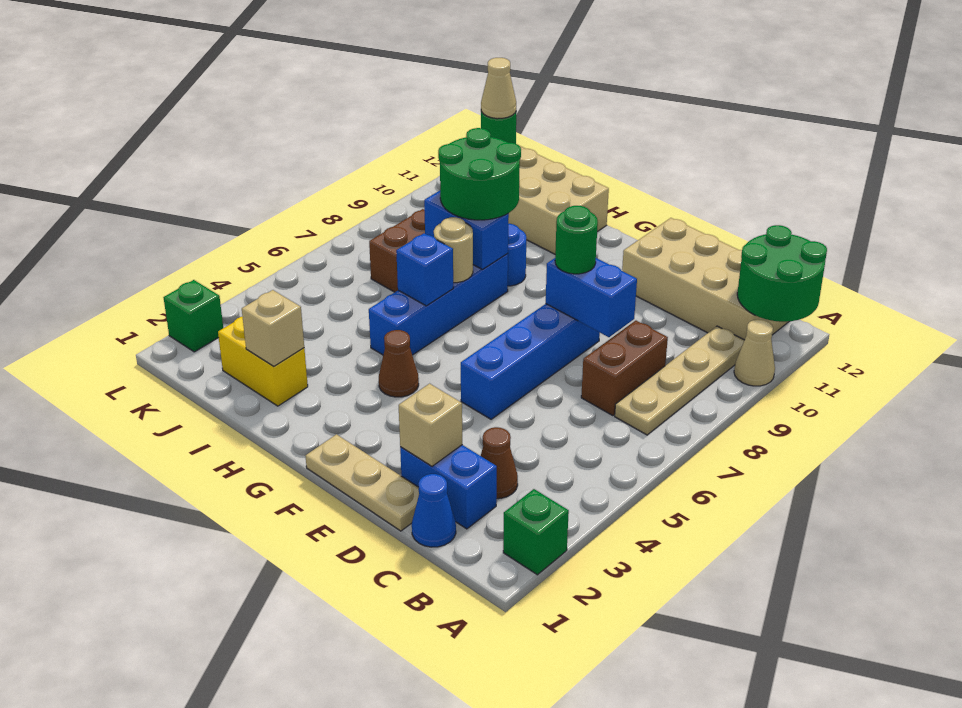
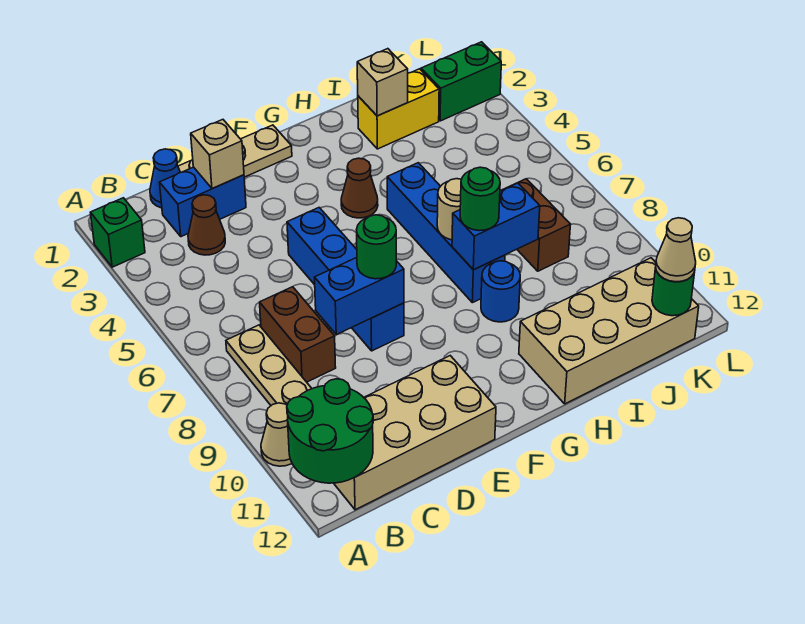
blue brick H6 level 2 -> none
green round brick H8:I9 level 3 -> green round brick H8 level 3
green brick L2 level 1 -> green brick K2:L2 level 1

